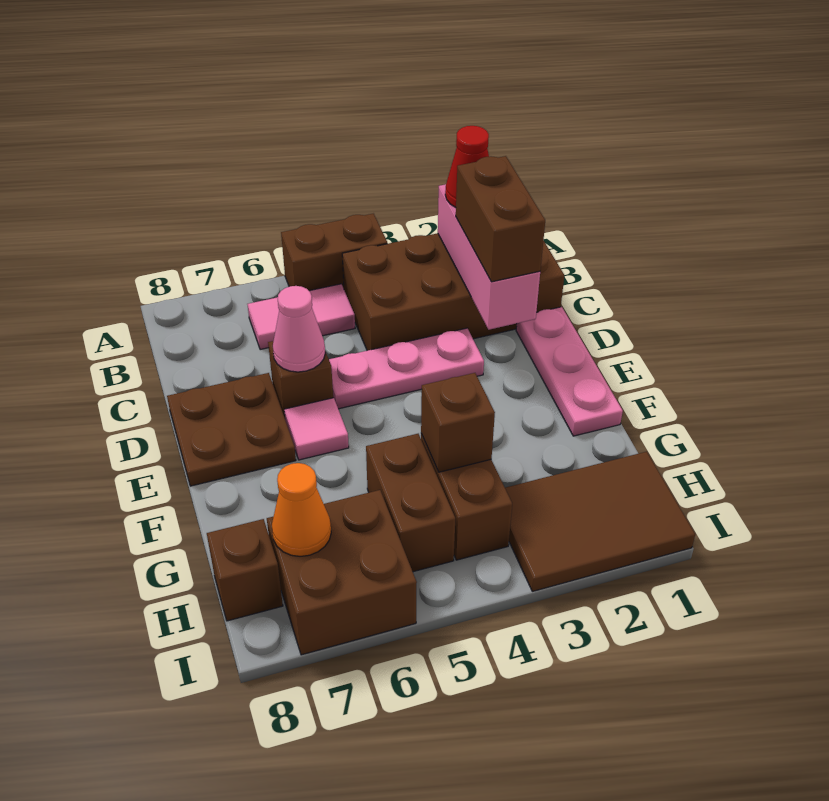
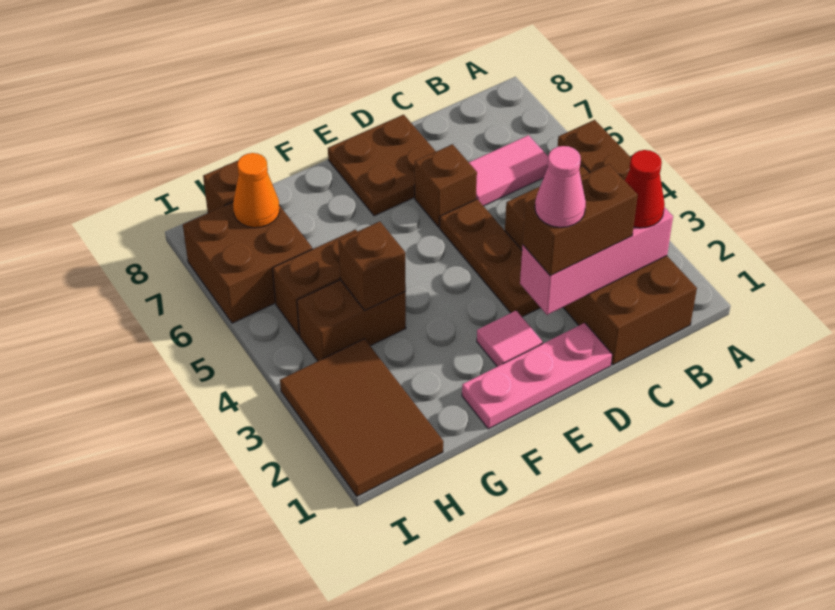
pink tile B5:B6 level 1 -> pink tile B6:C6 level 1
pink plate D3:D5 level 1 -> brown plate D3:D5 level 1
pink cone D6 level 2 -> pink cone D2 level 4
pink tile E6 level 1 -> pink tile E2 level 1

